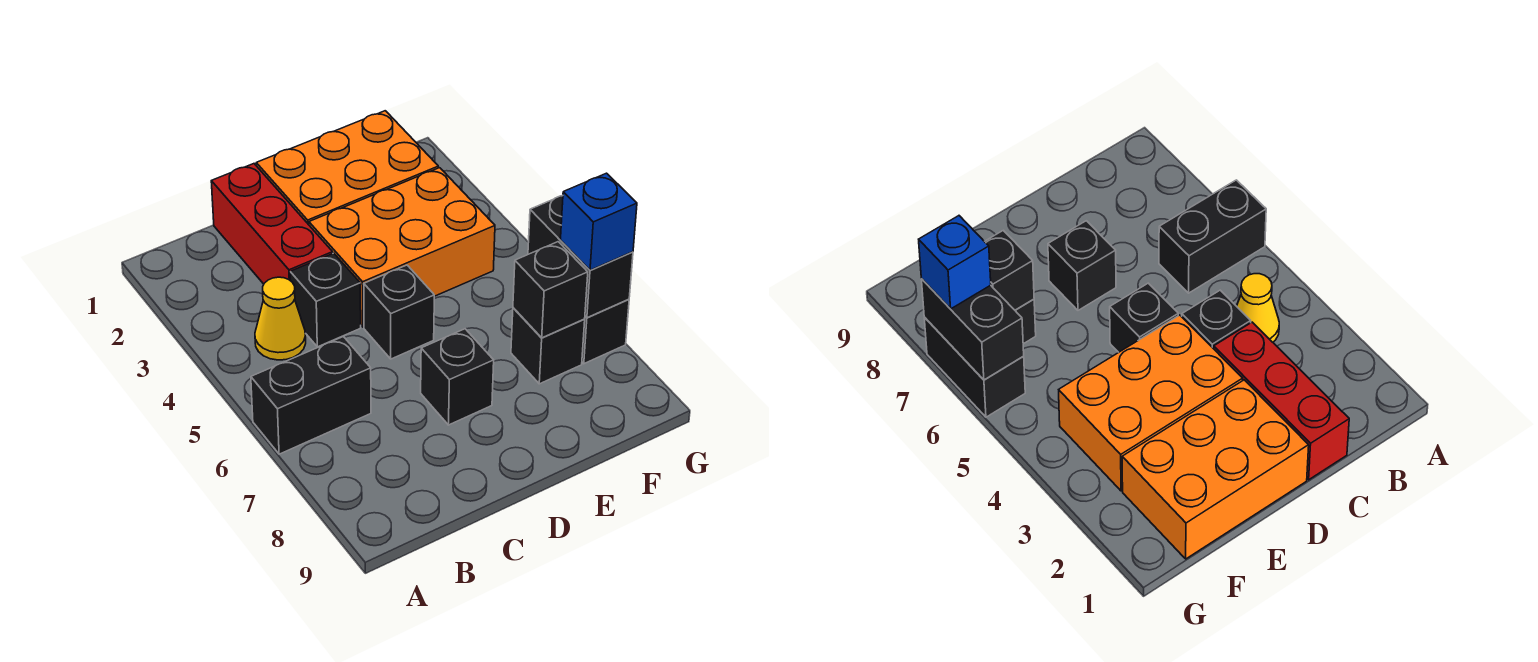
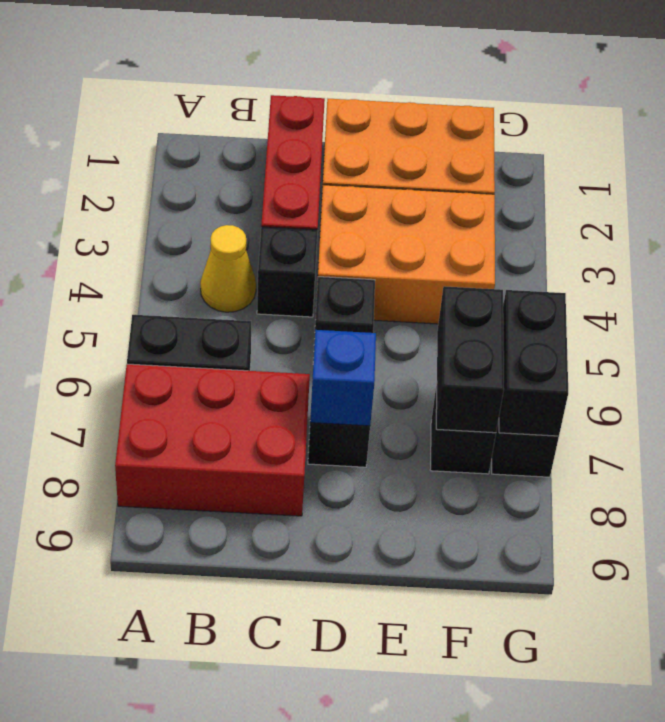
none -> red brick A7:C8 level 1
black brick F7 level 2 -> black brick F6:F7 level 2
blue brick G7 level 3 -> blue brick D7 level 2

